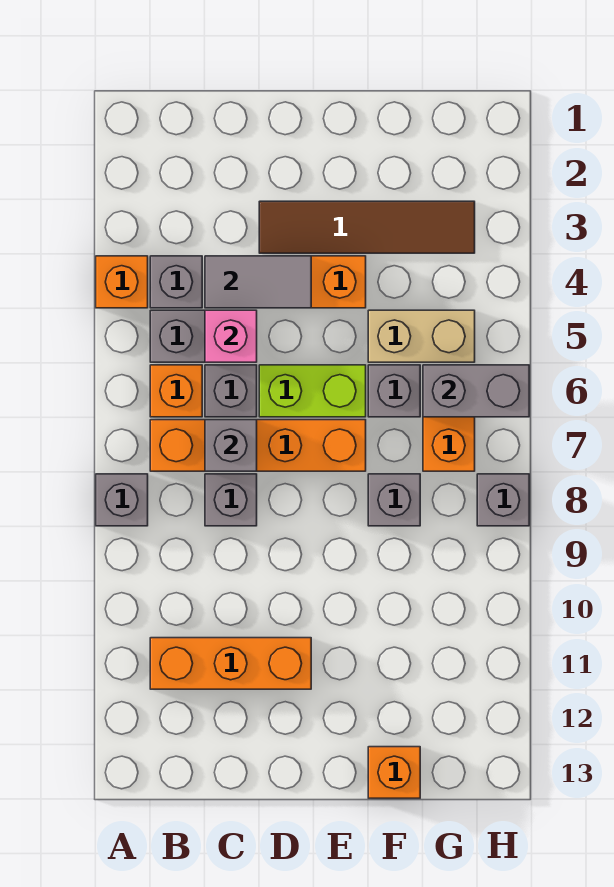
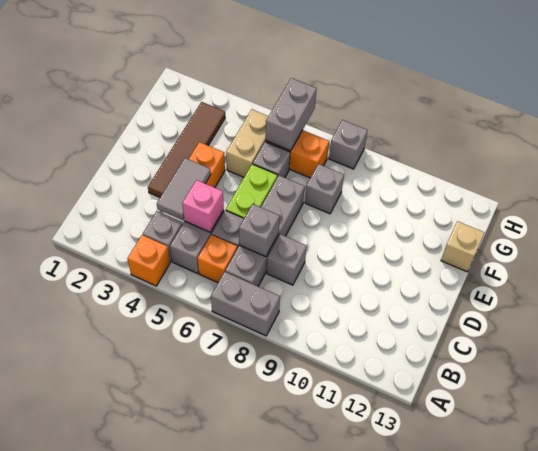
grey brick A8 level 1 -> grey brick A7:A8 level 1
orange brick B7:E7 level 1 -> grey brick B7:E7 level 1
orange brick B11:D11 level 1 -> none
orange brick F13 level 1 -> tan brick F13 level 1

